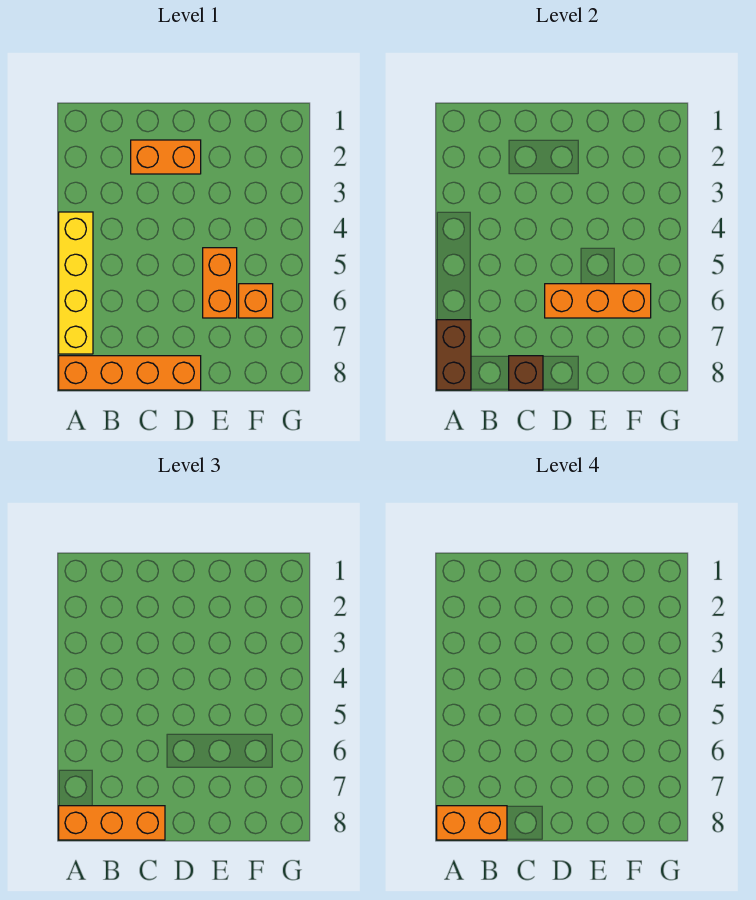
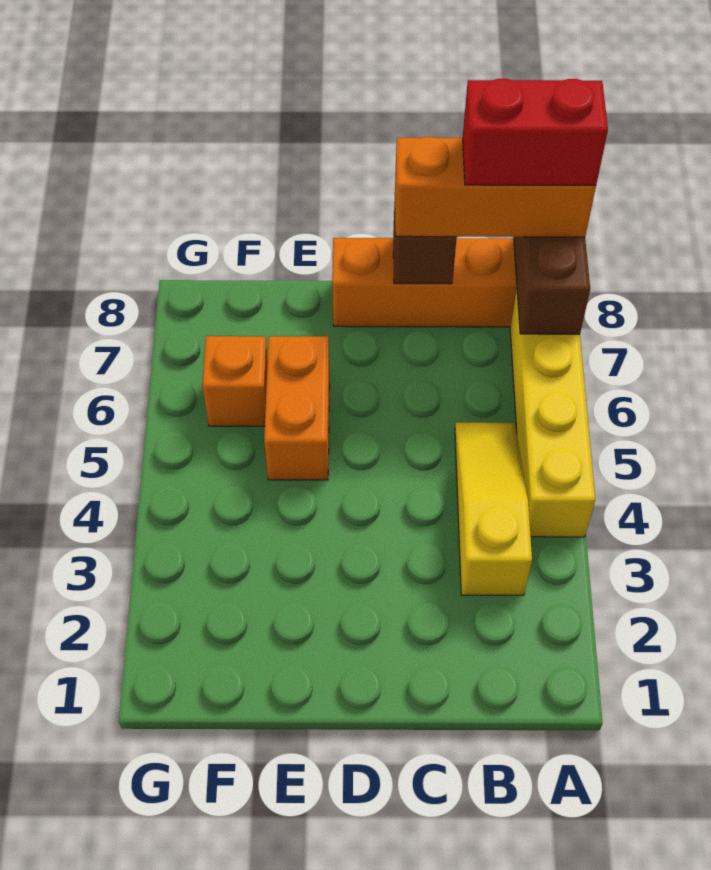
orange brick A8:B8 level 4 -> red brick A8:B8 level 4
none -> yellow slope B3:B5 level 1 top 3
orange brick C2:D2 level 1 -> none
orange brick D6:F6 level 2 -> none

